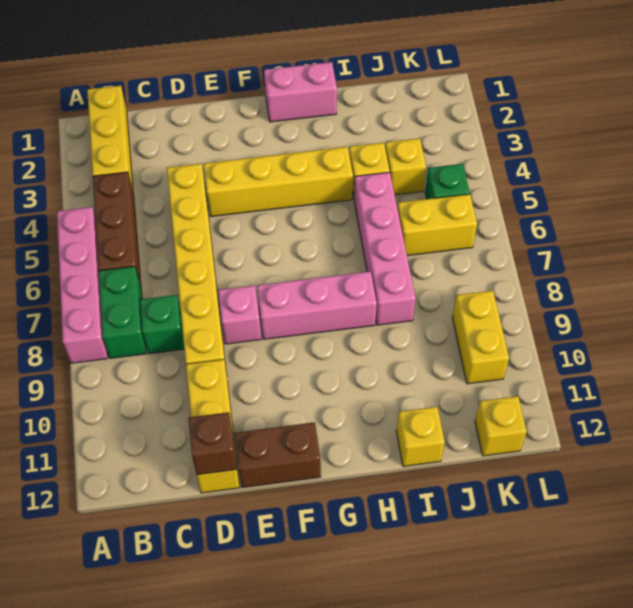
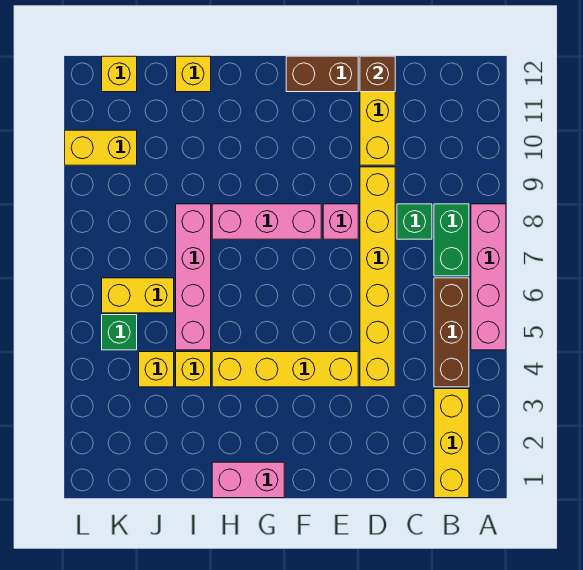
yellow brick K9:K10 level 1 -> yellow brick K10:L10 level 1

